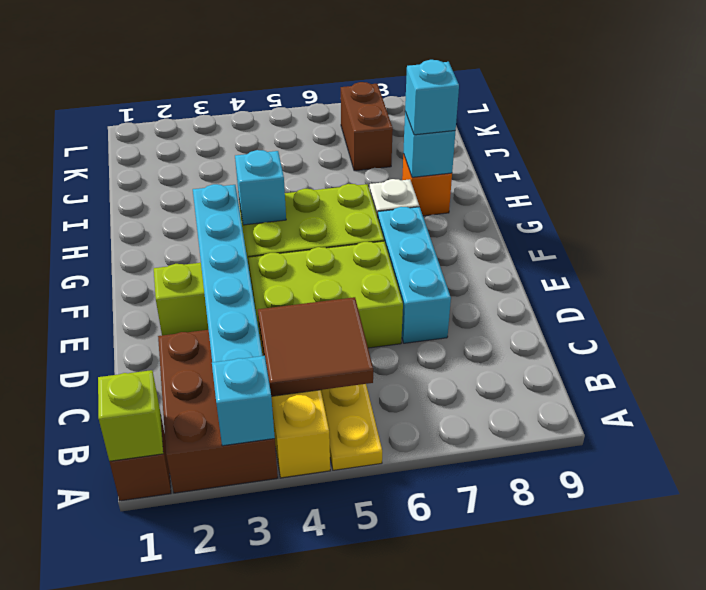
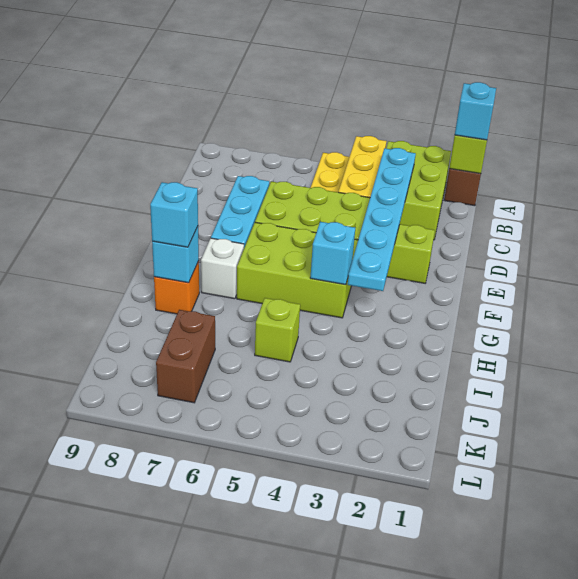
brown brick A2:C3 level 1 -> lime brick A2:C3 level 1
cyan brick A3 level 2 -> cyan brick A1 level 3
brown tile B4:C5 level 2 -> none
none -> lime brick I5 level 1

